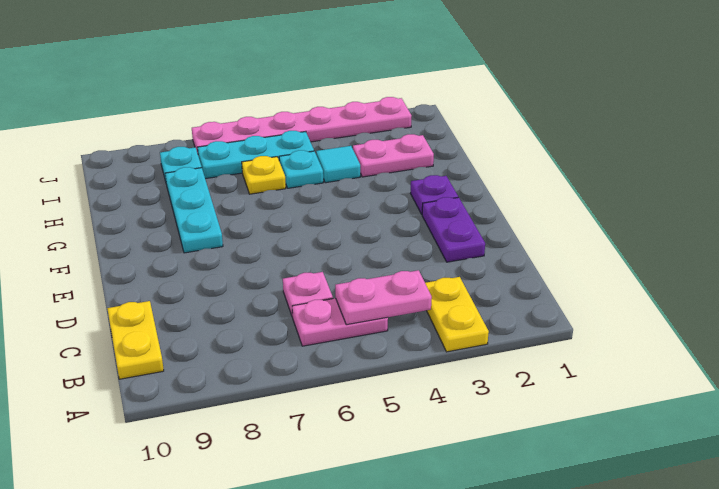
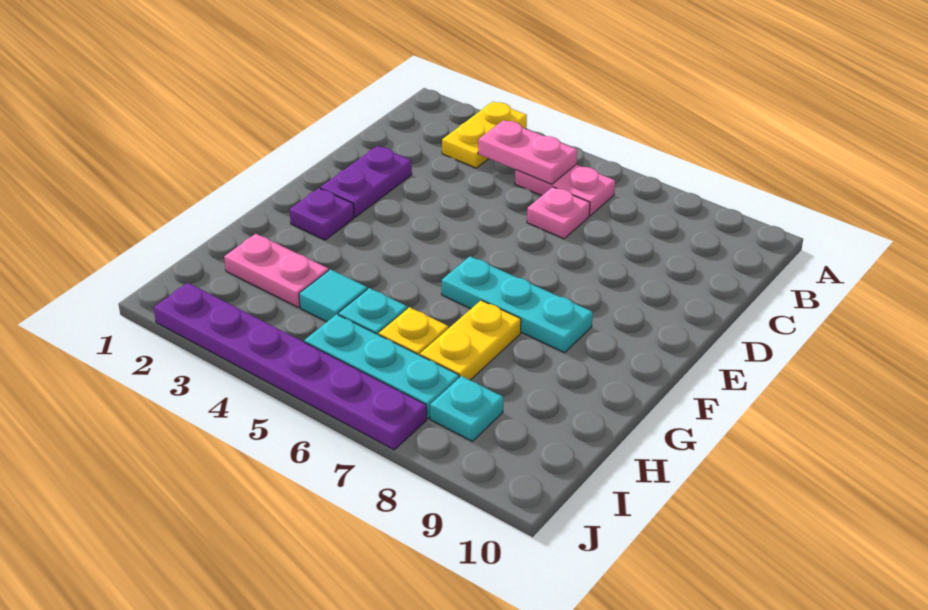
yellow plate B10:C10 level 1 -> yellow plate G7:H7 level 1
cyan plate F8:H8 level 1 -> cyan plate F6:F8 level 1
pink plate J2:J7 level 1 -> purple plate J2:J7 level 1

